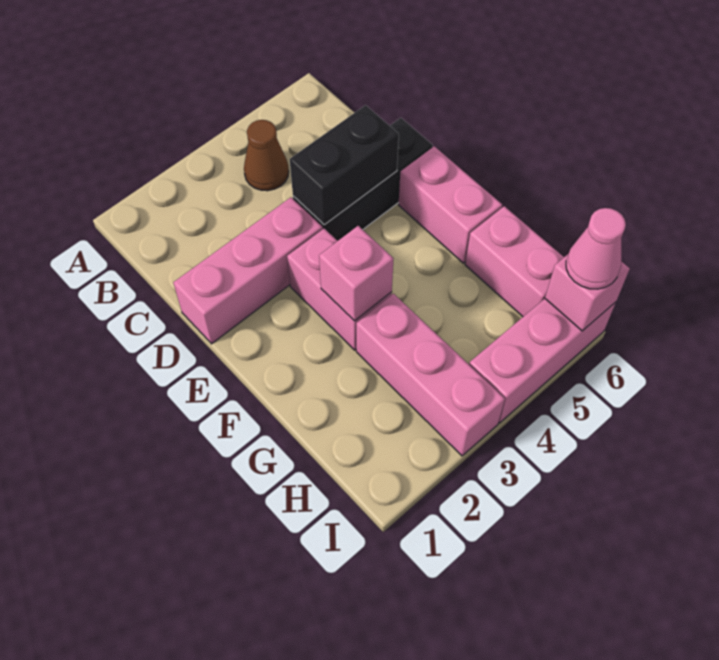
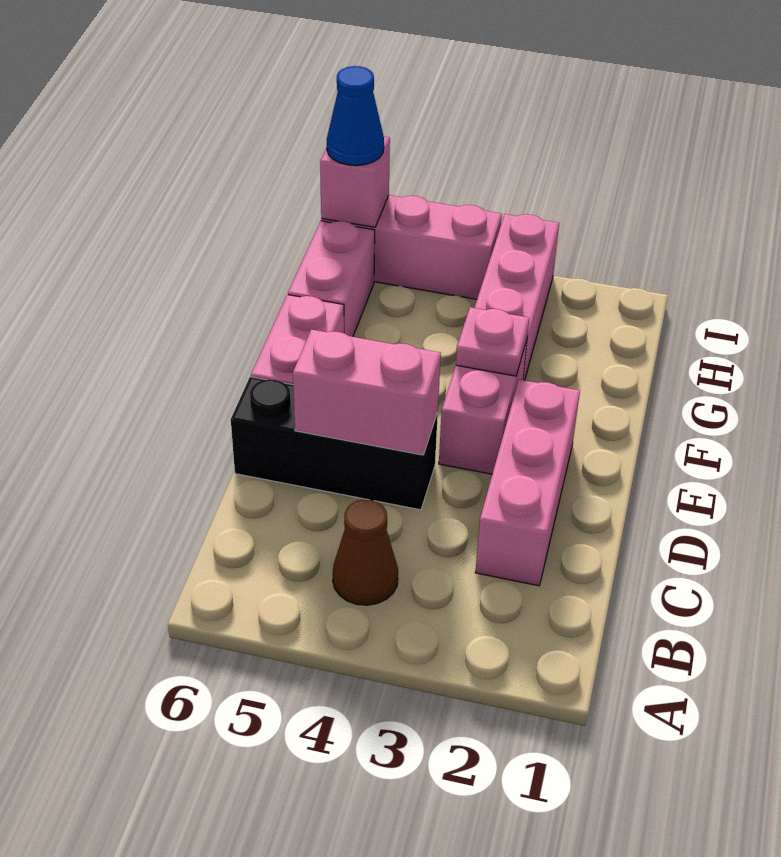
pink brick D1:D3 level 1 -> pink brick C2:E2 level 1
black brick D4:D5 level 2 -> pink brick D4:D5 level 2
pink brick F3 level 2 -> pink plate F3 level 2
pink cone I6 level 3 -> blue cone I6 level 3

